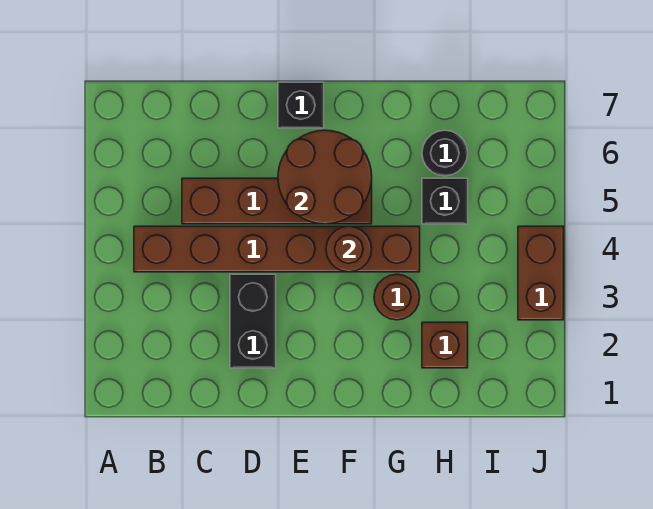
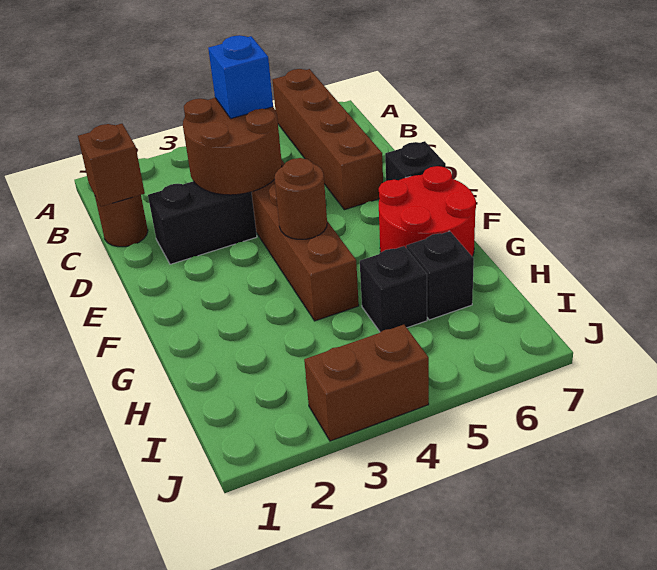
none -> blue brick C4 level 3
brown brick C5:F5 level 1 -> brown brick A6:D6 level 1
brown round brick E5:F6 level 2 -> brown round brick C3:D4 level 2
none -> red round brick F6:G7 level 1
brown round brick G3 level 1 -> brown round brick C1 level 1
brown brick H2 level 1 -> brown brick C1 level 2
black round brick H6 level 1 -> black brick H6 level 1

